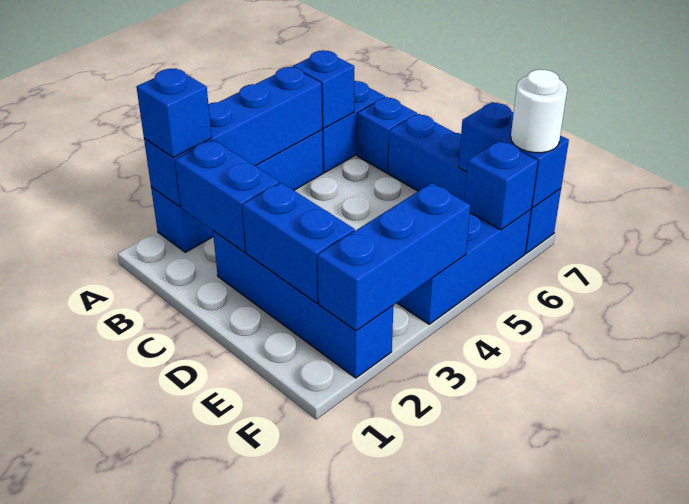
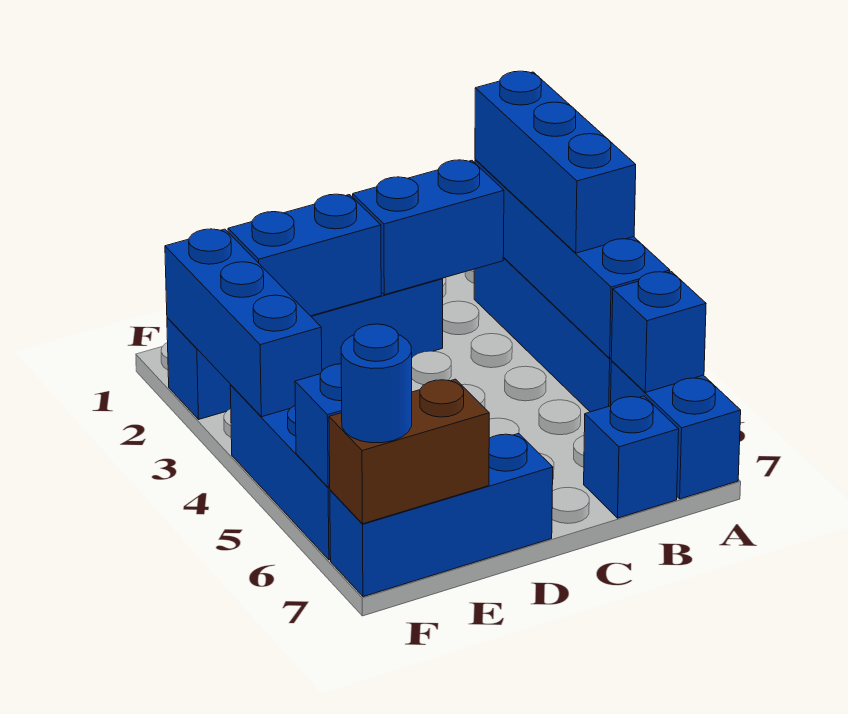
blue brick A2 level 3 -> blue brick A2:A4 level 3
blue brick C7:F7 level 1 -> blue brick D7:F7 level 1
blue brick E7:F7 level 2 -> brown brick E7:F7 level 2
white round brick F7 level 3 -> blue round brick F7 level 3

